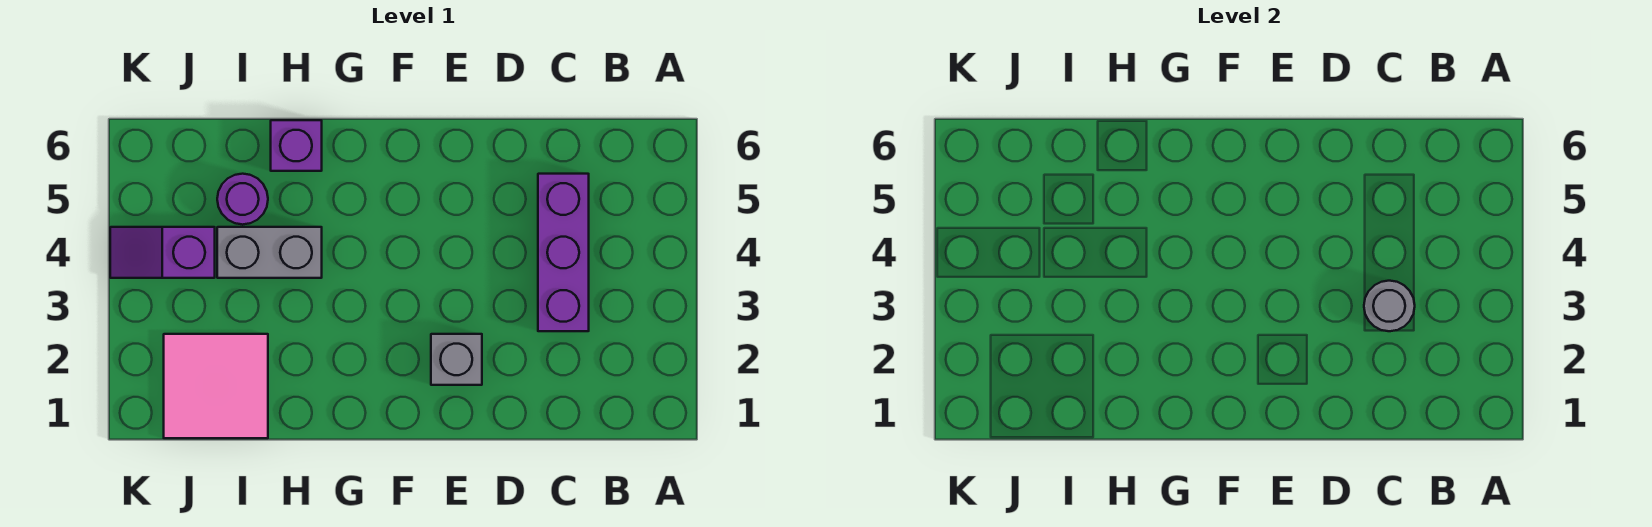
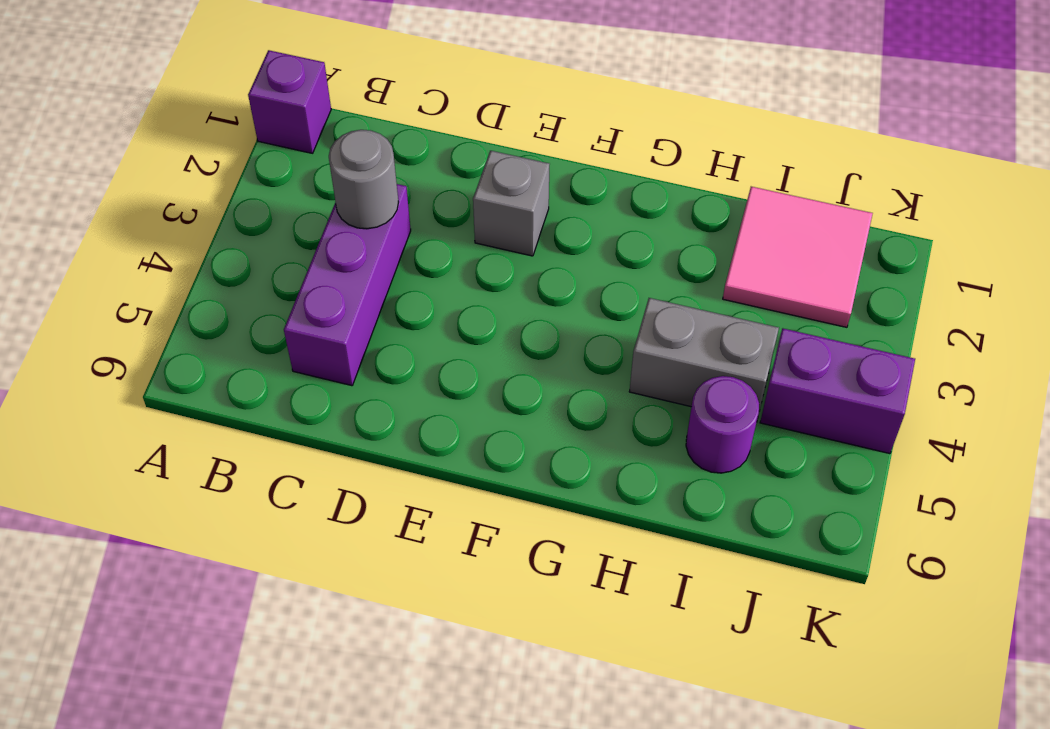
purple brick H6 level 1 -> purple brick A1 level 1
purple slope J4:K4 level 1 top J -> purple brick J4:K4 level 1

